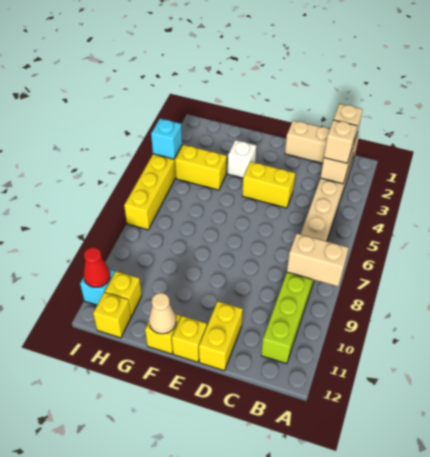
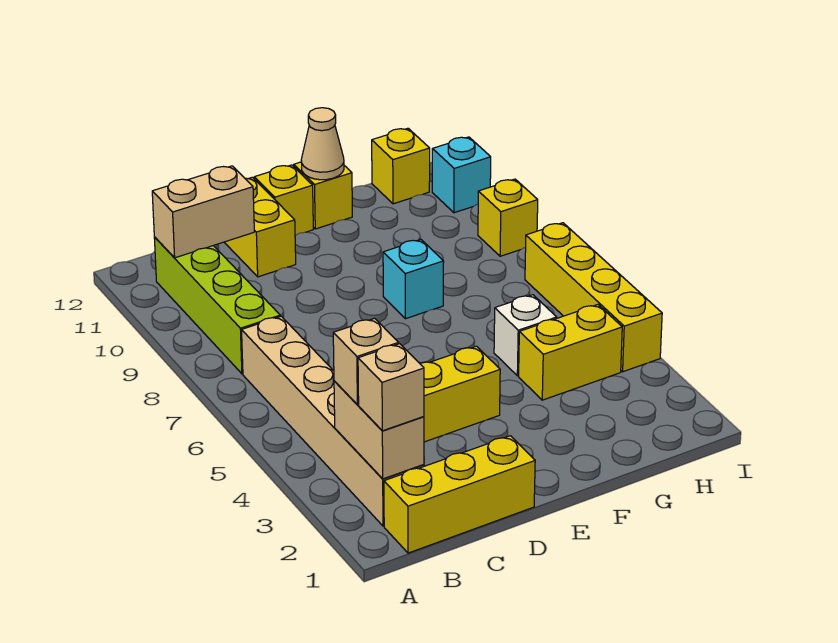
tan brick A8:B8 level 2 -> tan brick B11:C11 level 2
tan brick B1:D1 level 1 -> yellow brick B1:D1 level 1
white brick F3 level 1 -> white brick G5 level 1
yellow brick H11 level 1 -> yellow brick I9 level 1
cyan brick I4 level 2 -> cyan brick F8 level 1
red cone I11 level 2 -> none

